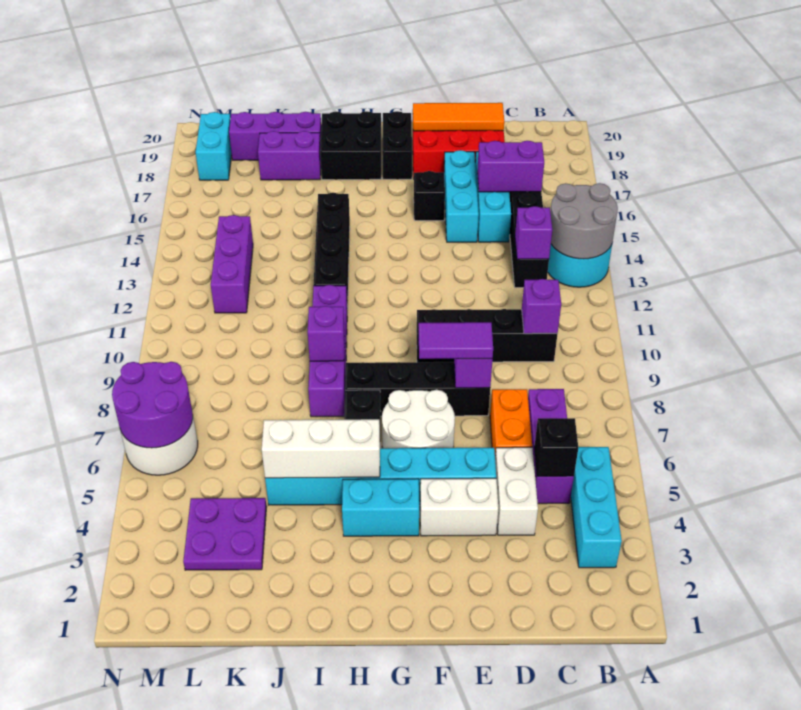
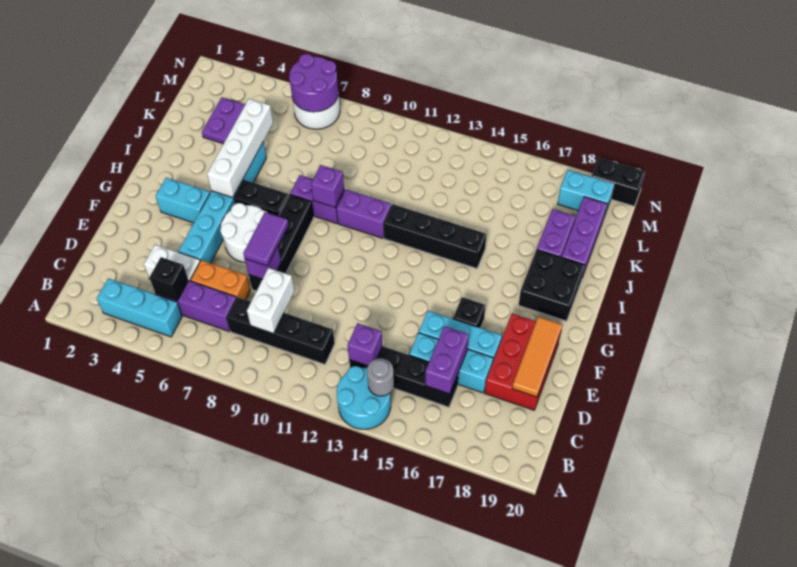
grey round brick A13:B14 level 2 -> grey round brick B14 level 2
black brick C10:F10 level 1 -> black brick C8:C11 level 1
purple brick C10 level 2 -> none
white brick E4:F4 level 1 -> white brick C9:D9 level 2
cyan brick G4:H4 level 1 -> cyan brick G3:G4 level 1
black brick G18:G19 level 1 -> black brick N19:N20 level 1
white brick H5:J5 level 2 -> white brick H5:K5 level 2
purple brick L12:L14 level 1 -> none

